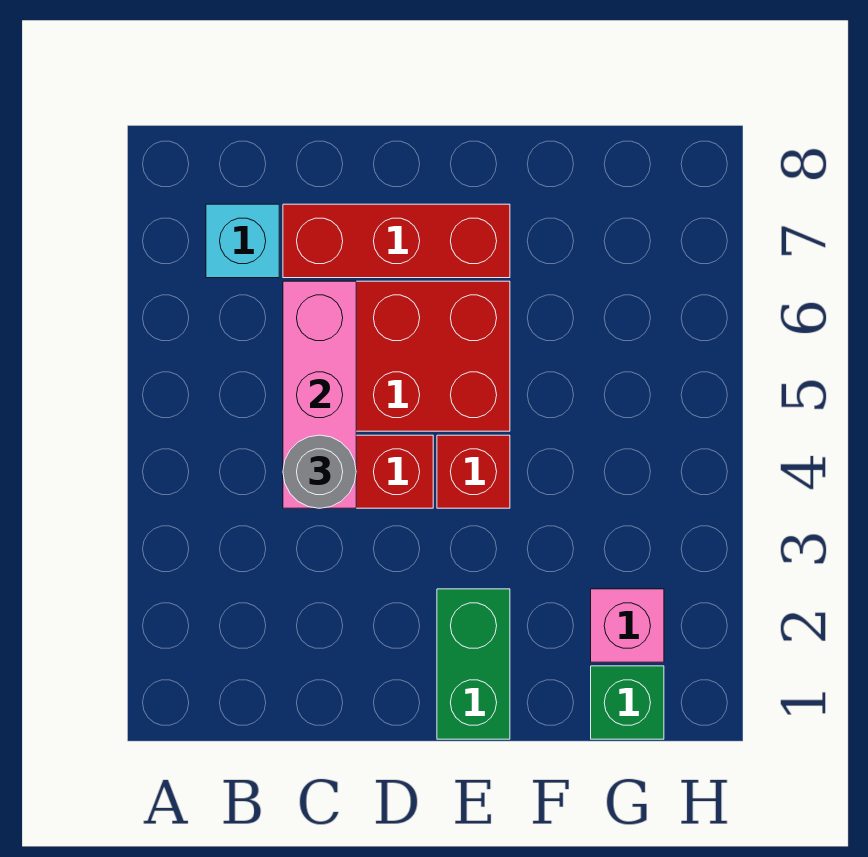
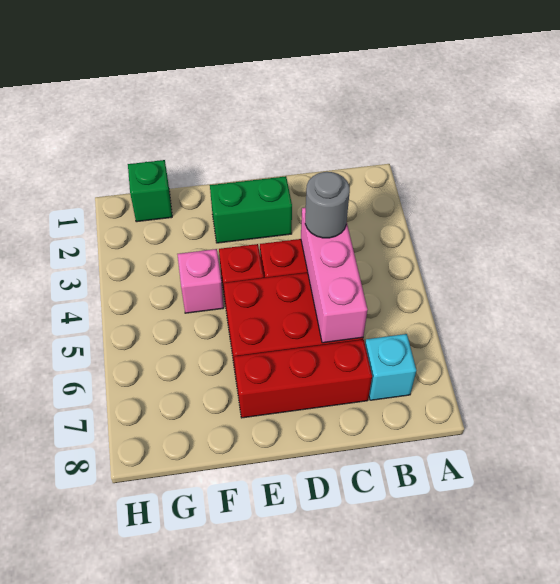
green brick E1:E2 level 1 -> green brick D2:E2 level 1
pink brick G2 level 1 -> pink brick F4 level 1

